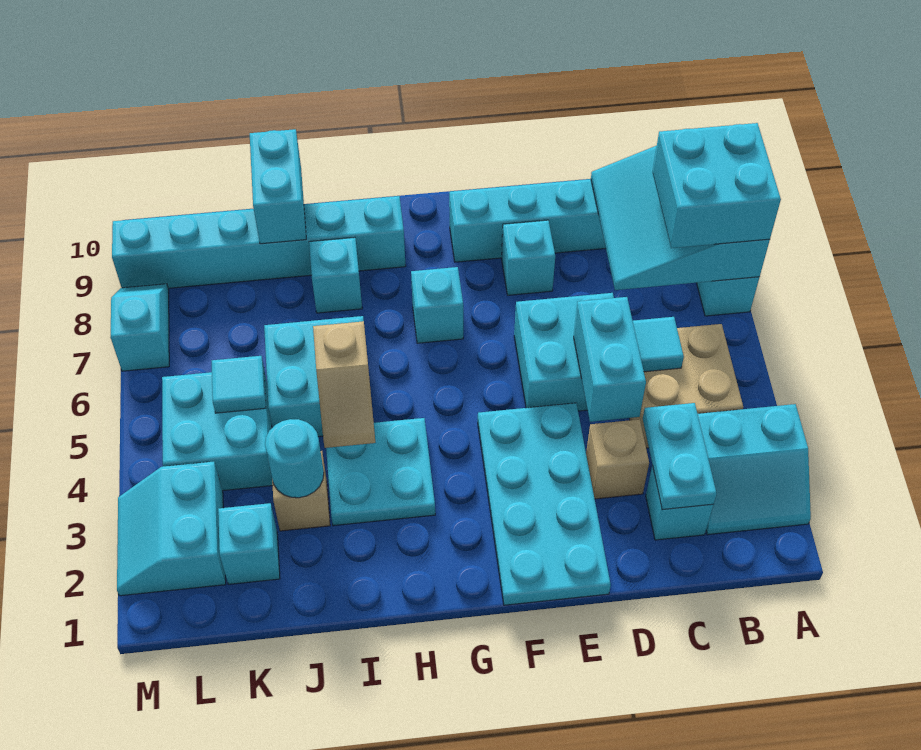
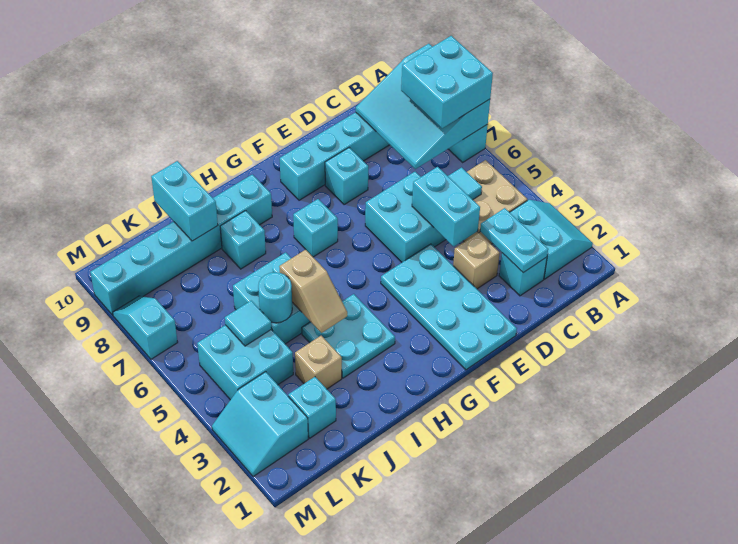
cyan slope A2:B3 level 1 top 3 -> cyan slope A2:B3 level 1 top B
cyan round brick J3 level 2 -> cyan round brick J5 level 2

